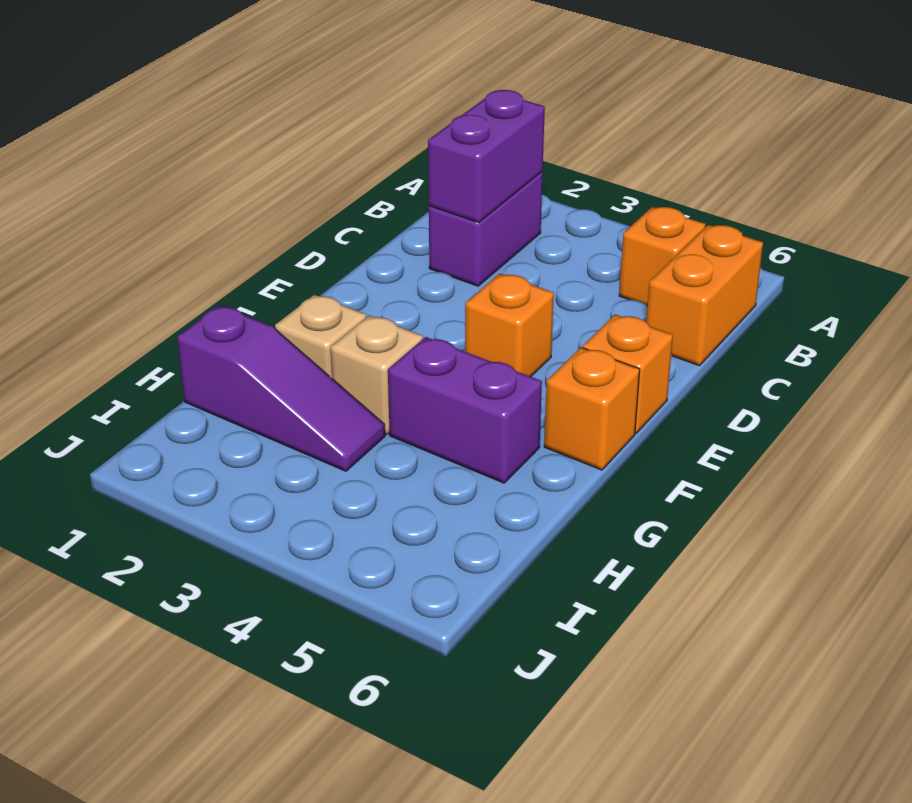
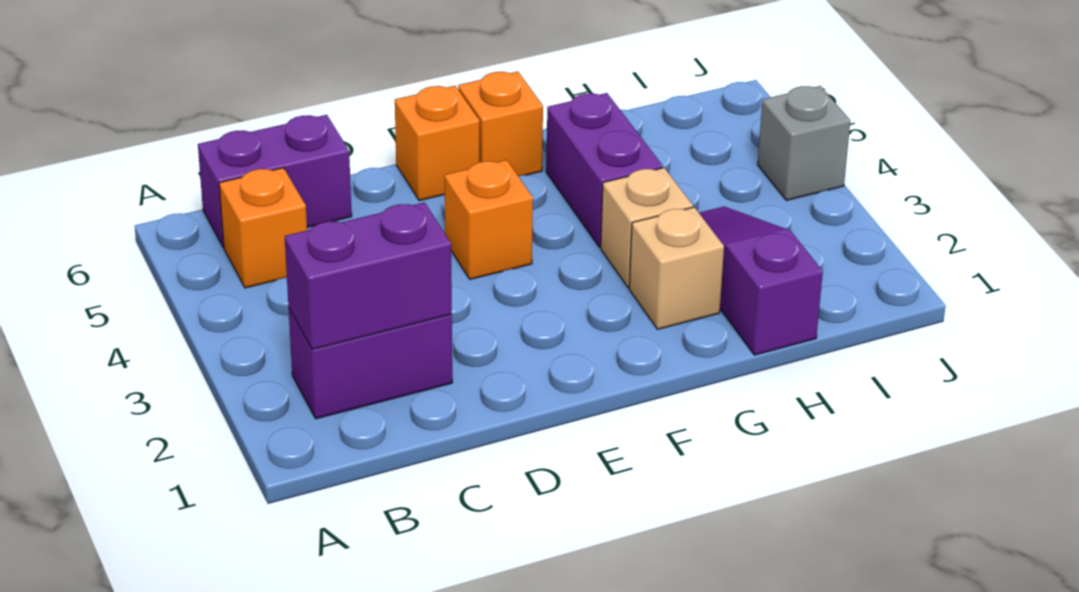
orange brick B6:C6 level 1 -> purple brick B6:C6 level 1
none -> grey brick J4 level 1

